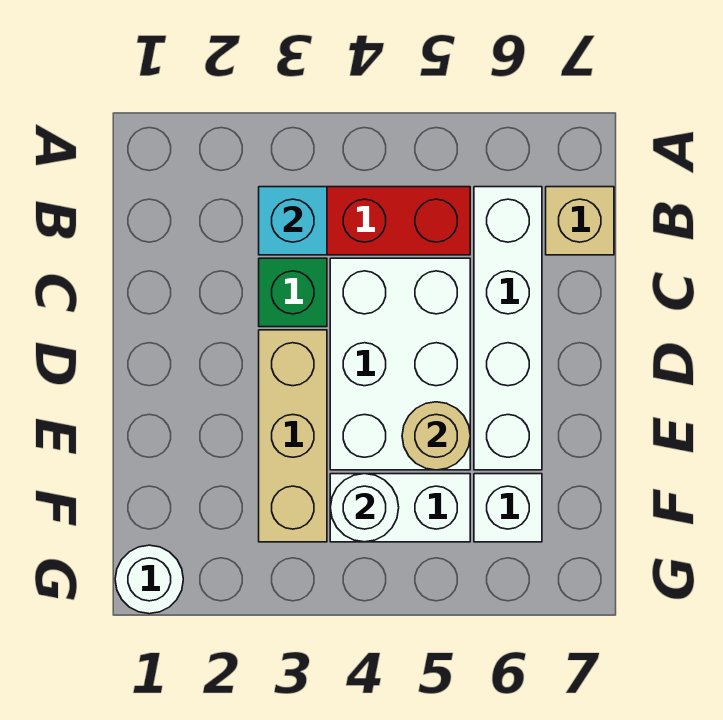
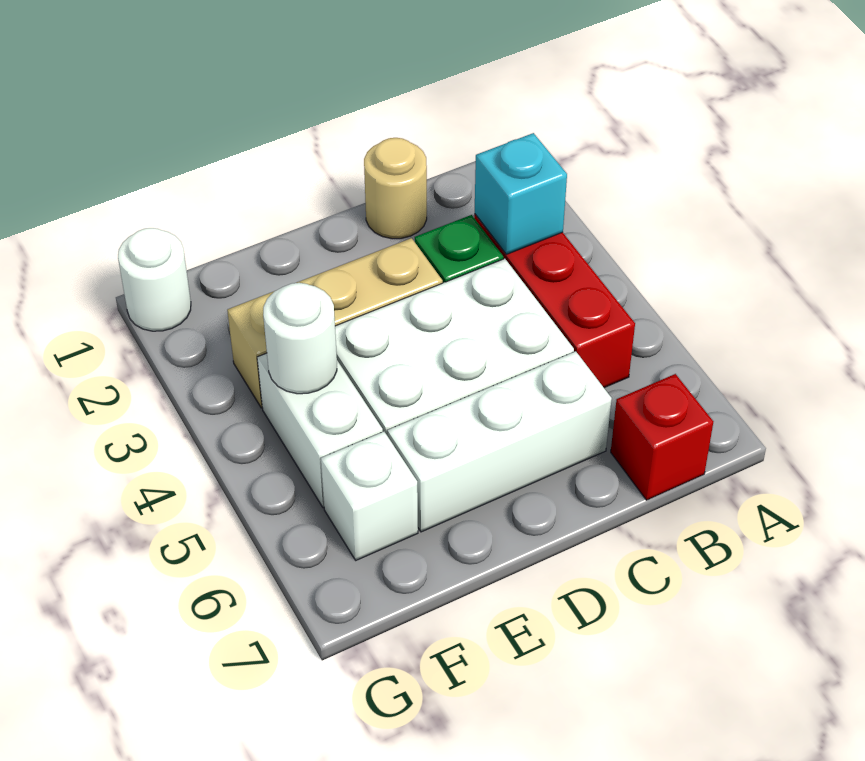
white brick B6:E6 level 1 -> white brick C6:E6 level 1
tan brick B7 level 1 -> red brick B7 level 1
tan round brick E5 level 2 -> tan round brick C1 level 1

